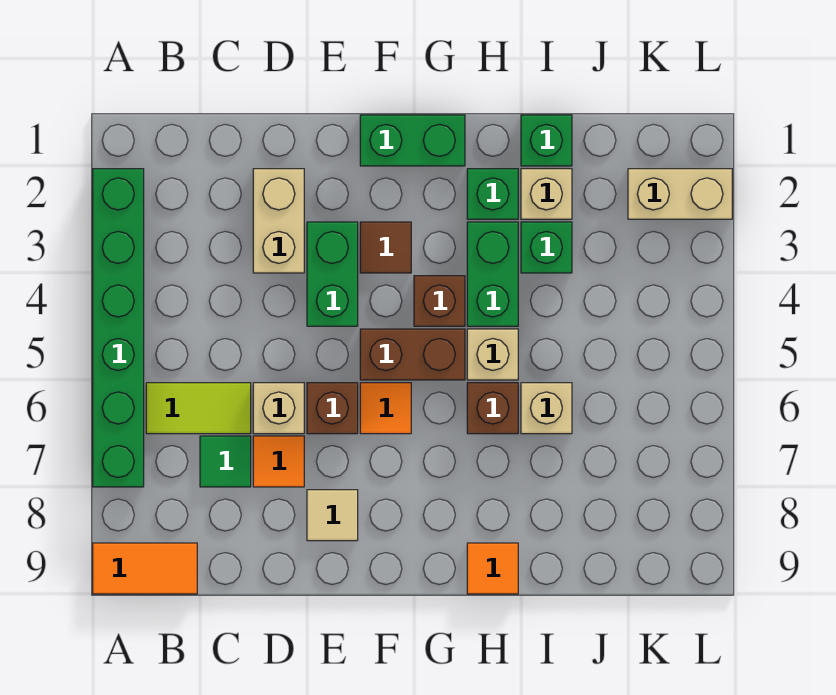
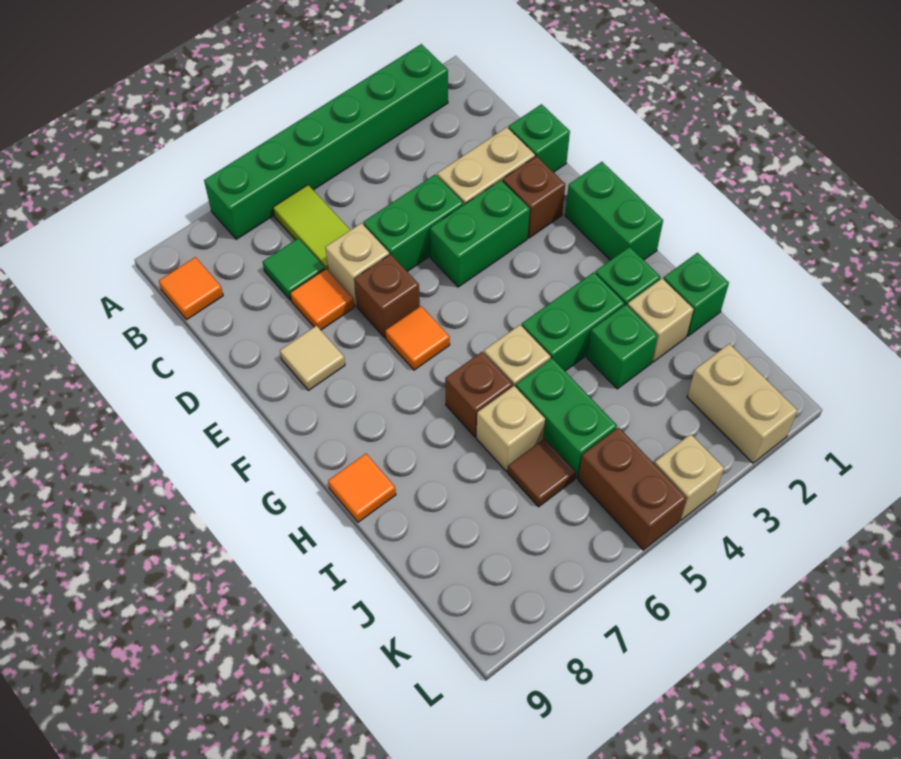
orange tile A9:B9 level 1 -> orange tile B9 level 1
none -> green brick D1 level 1
none -> green brick D4:D5 level 1
brown tile F3 level 1 -> brown tile J6 level 1
brown brick F5:G5 level 1 -> brown brick K5:L5 level 1
brown brick G4 level 1 -> brown brick E2 level 1
none -> green brick I5:J5 level 1
none -> tan brick L4 level 1

